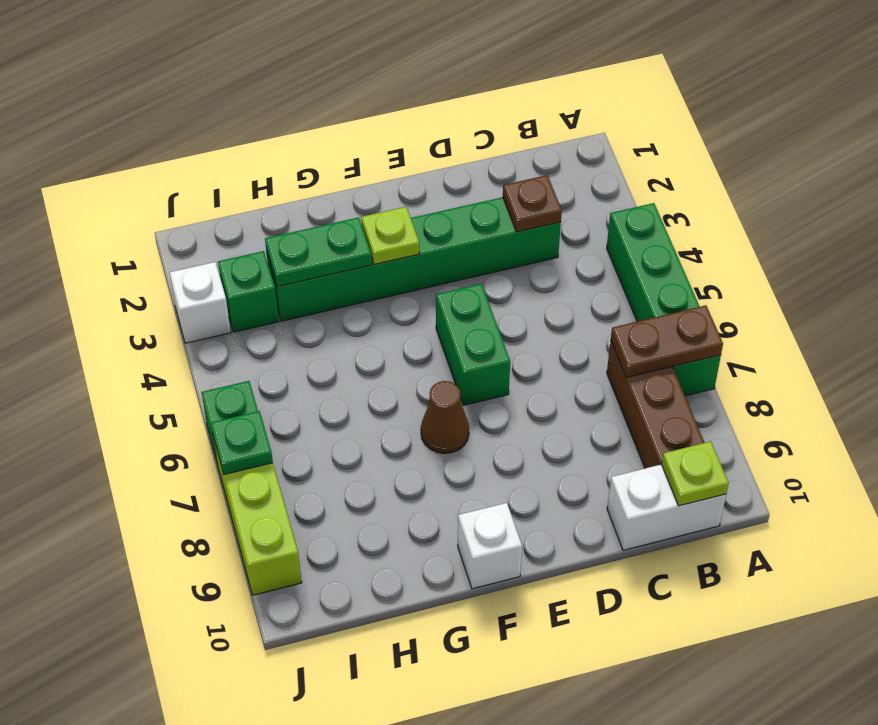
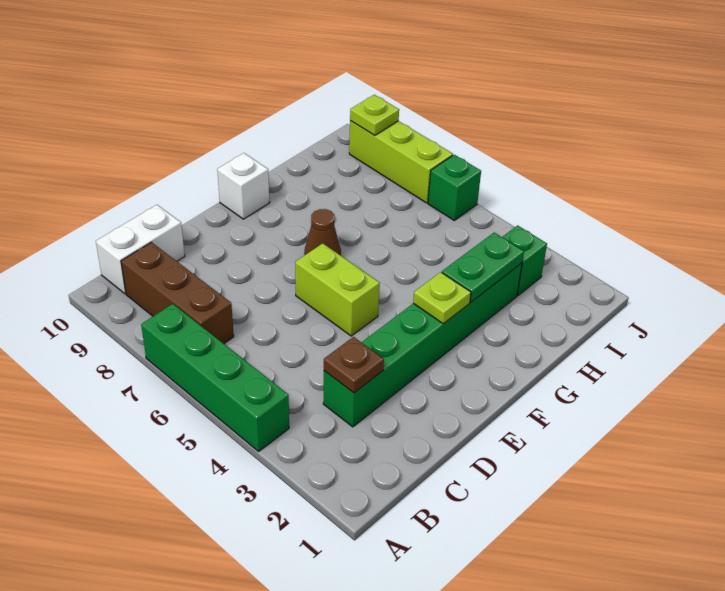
brown plate A7:B7 level 2 -> none
lime plate B10 level 2 -> lime plate J9 level 2
green brick E5:E6 level 1 -> lime brick E5:E6 level 1
white brick J3 level 1 -> none
green plate J7 level 2 -> none

